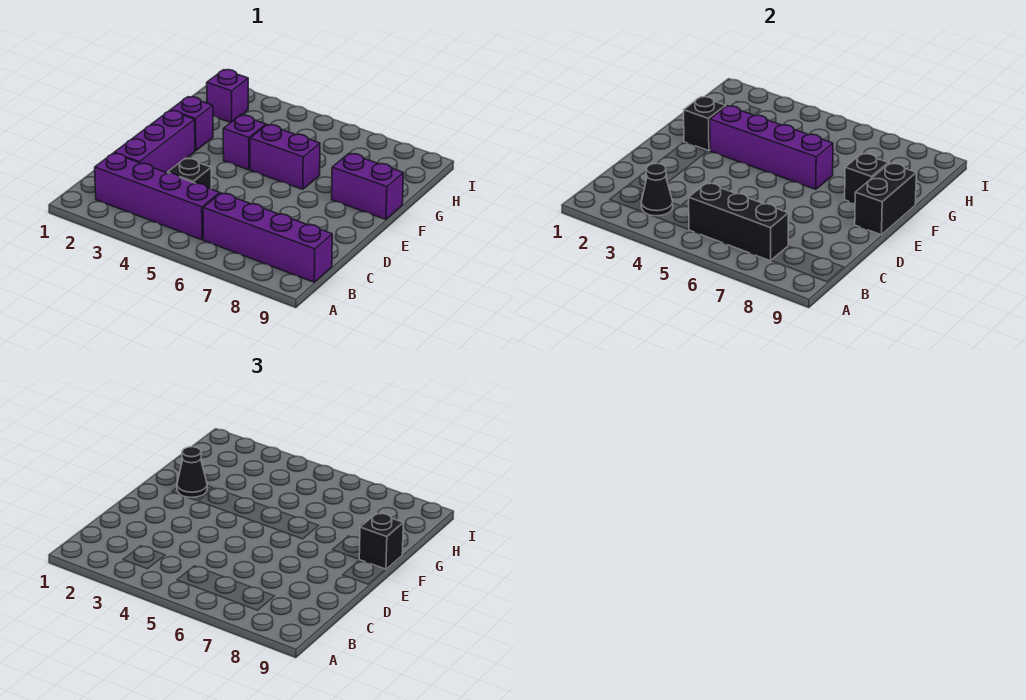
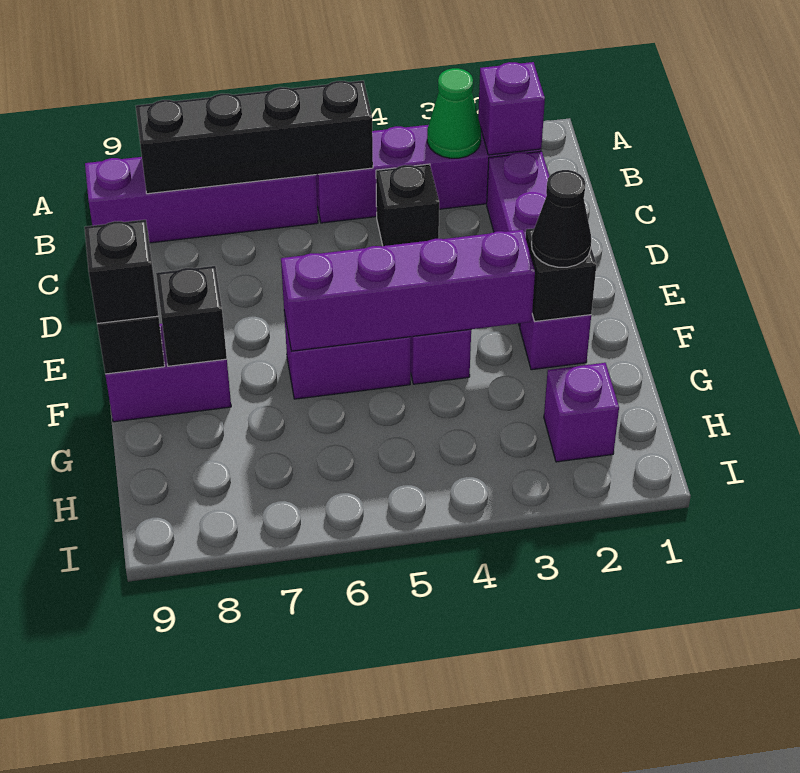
none -> purple brick B2 level 2
black cone B3 level 2 -> green cone B3 level 2
black brick B5:B7 level 2 -> black brick B5:B8 level 2

